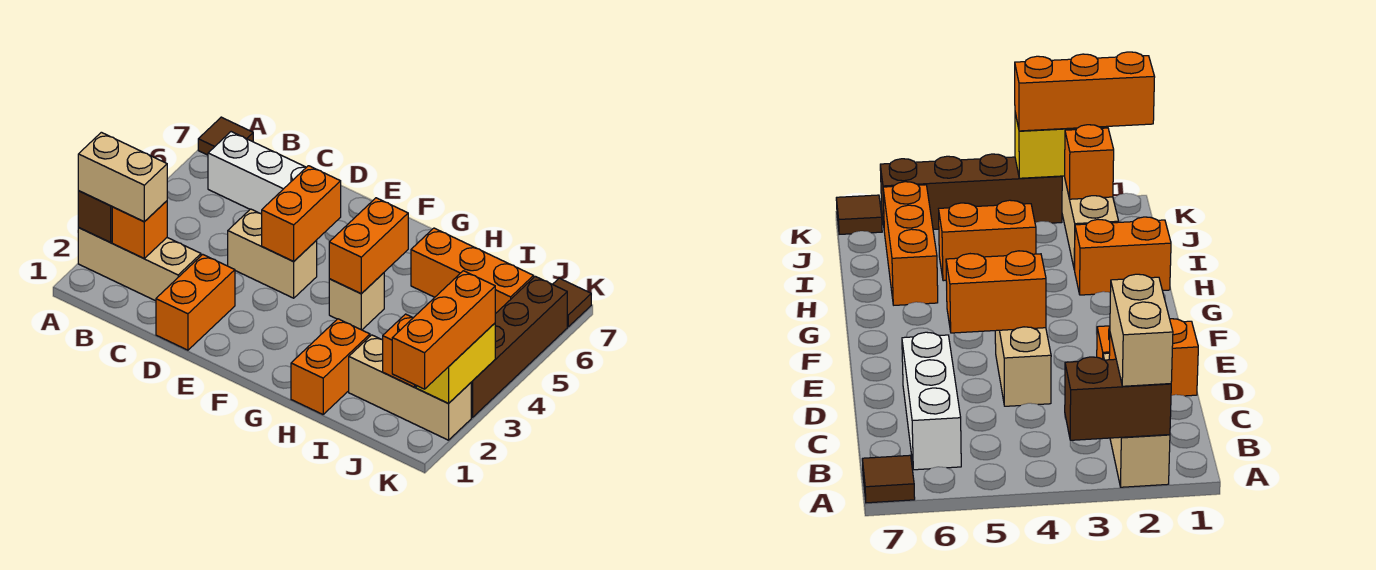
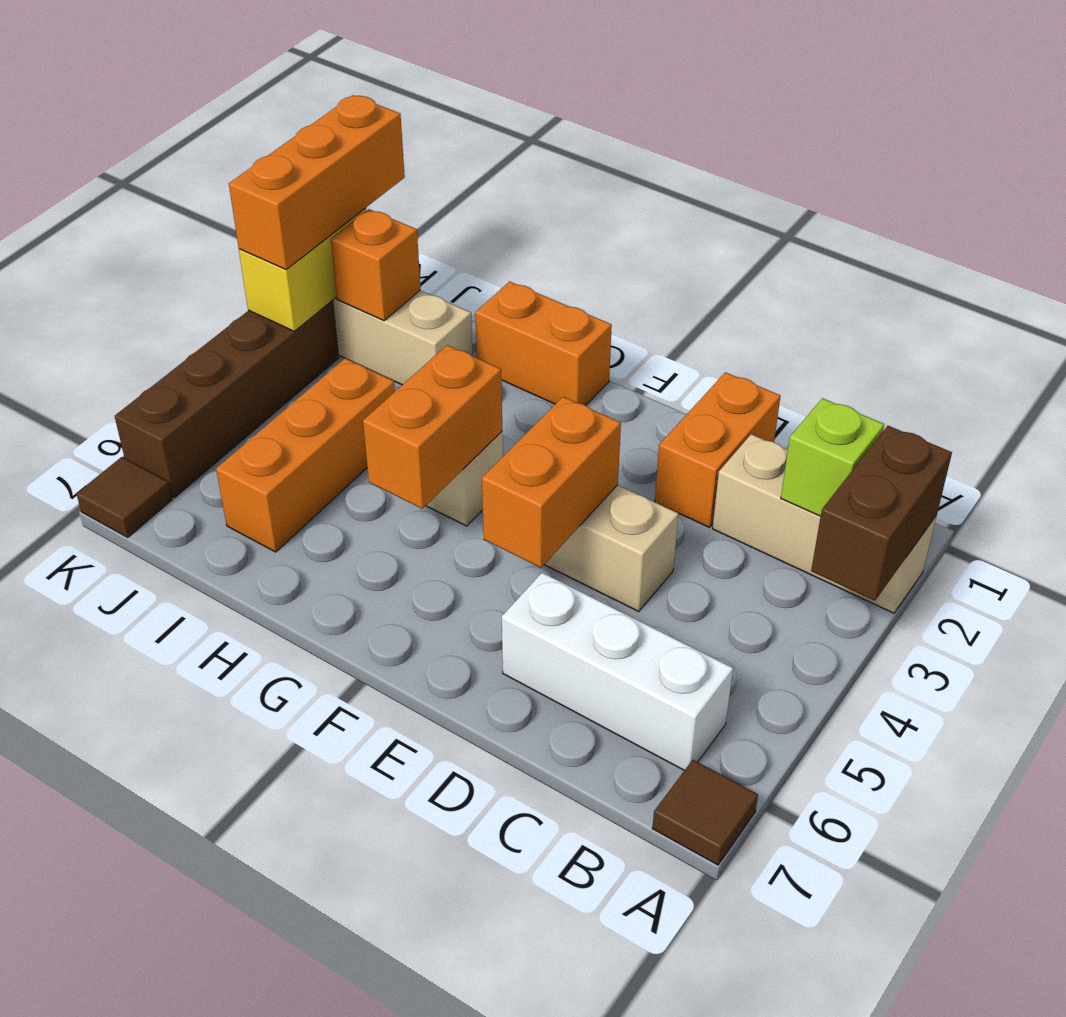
tan brick A2:B2 level 3 -> none
orange brick B2 level 2 -> lime brick B2 level 2
orange brick H1:H2 level 1 -> orange brick G1:H1 level 1
orange brick H6:J6 level 1 -> orange brick I4:I6 level 1

